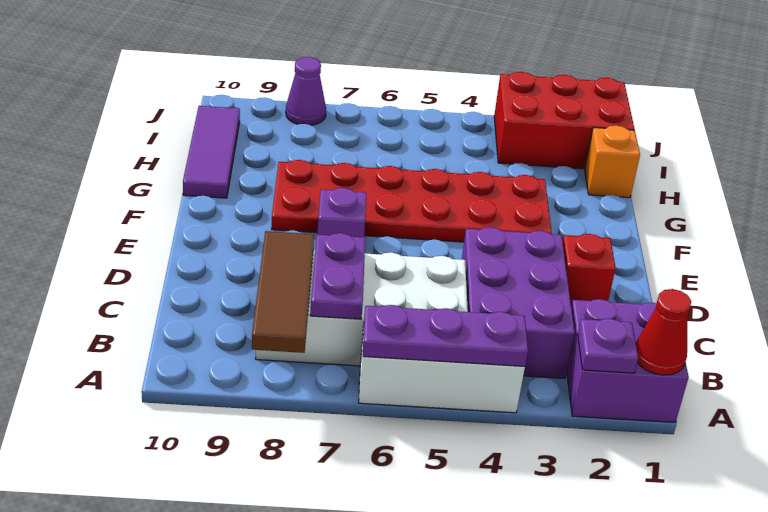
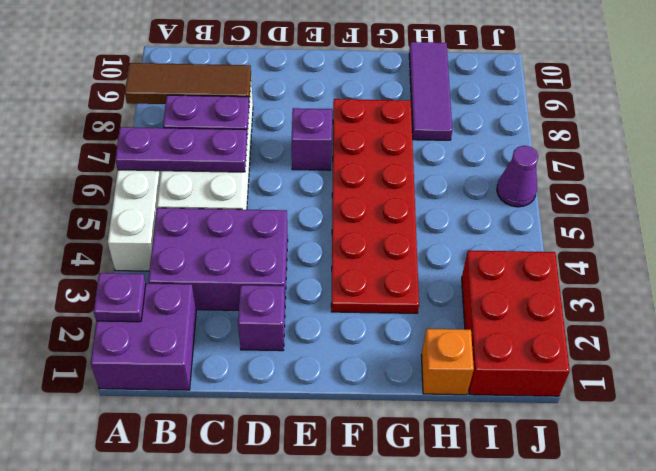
red cone A1 level 2 -> none
purple plate A4:A6 level 2 -> purple plate A6:C6 level 2
red brick D2 level 1 -> purple brick D2 level 1
purple tile G10:I10 level 1 -> purple tile H8:H10 level 1
purple cone J8 level 1 -> purple cone J6 level 1

